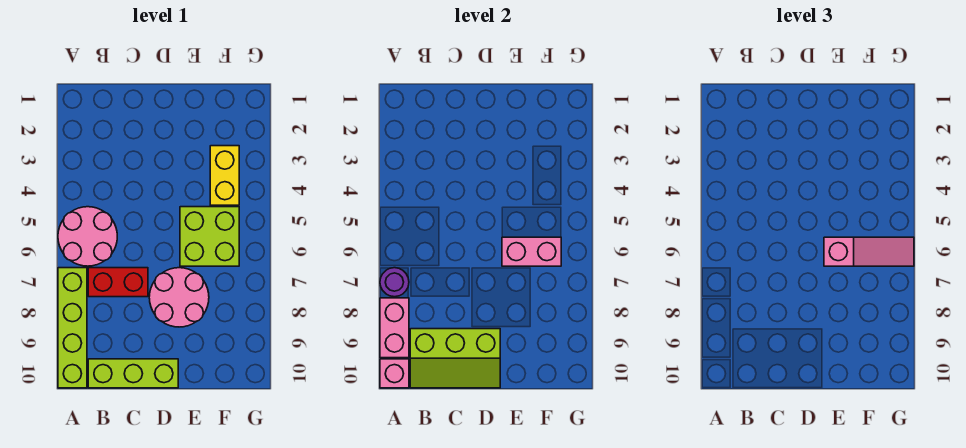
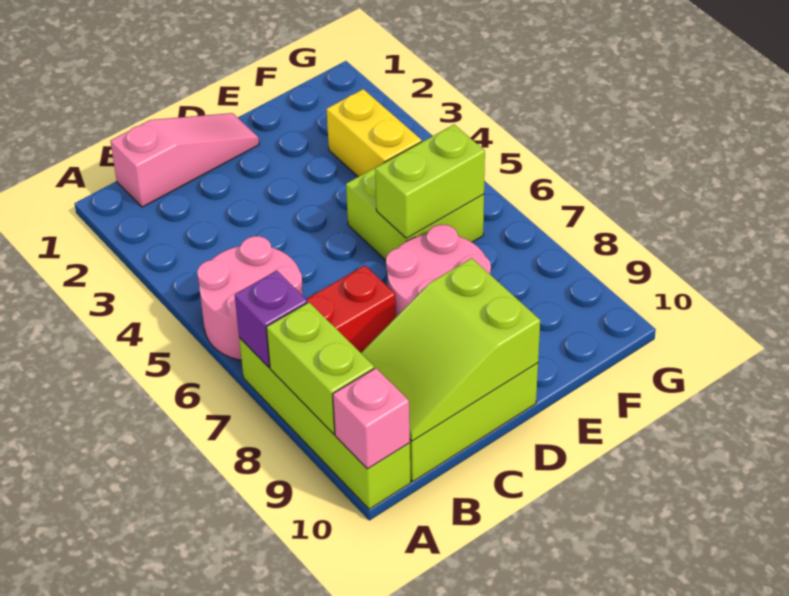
purple round brick A7 level 2 -> purple brick A7 level 2
pink brick A8:A9 level 2 -> lime brick A8:A9 level 2
lime slope B9:D10 level 2 top 9 -> lime slope B9:D10 level 2 top D
pink brick E6:F6 level 2 -> lime brick E6:F6 level 2
pink slope E6:G6 level 3 top E -> pink slope B1:D1 level 1 top B

